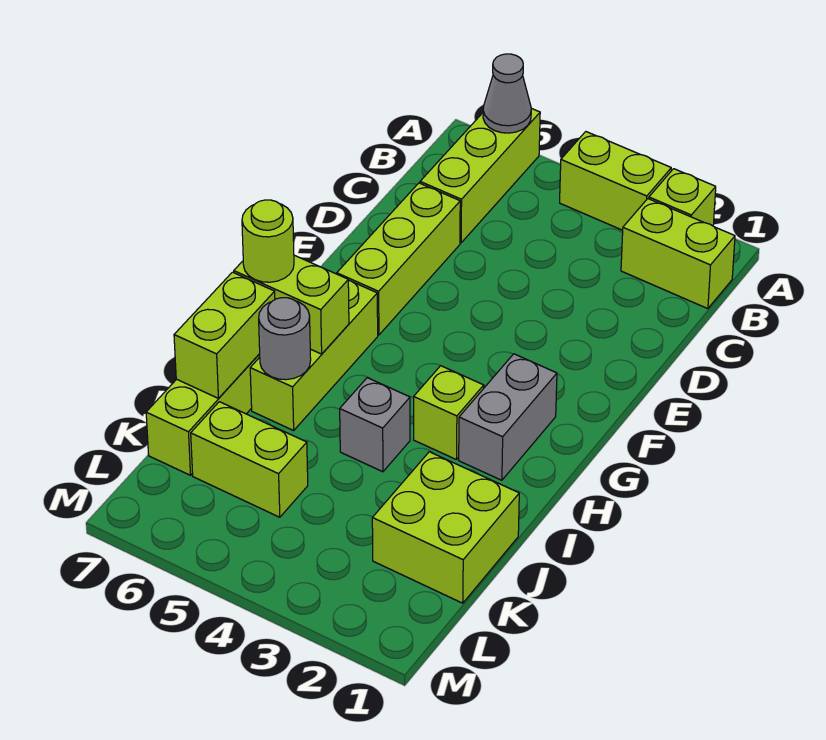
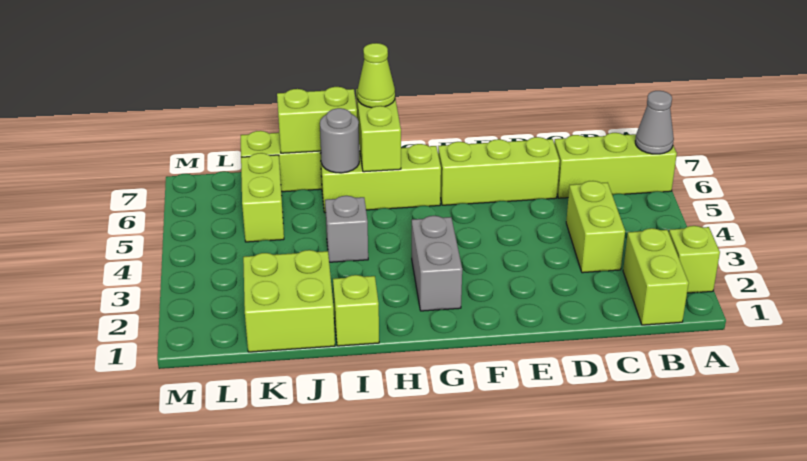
lime brick A3:A4 level 1 -> lime brick C3:C4 level 1
grey brick G2:H2 level 1 -> grey brick G2:G3 level 1
lime brick H3 level 1 -> lime brick I1 level 1
lime round brick H7 level 3 -> lime cone H7 level 3

